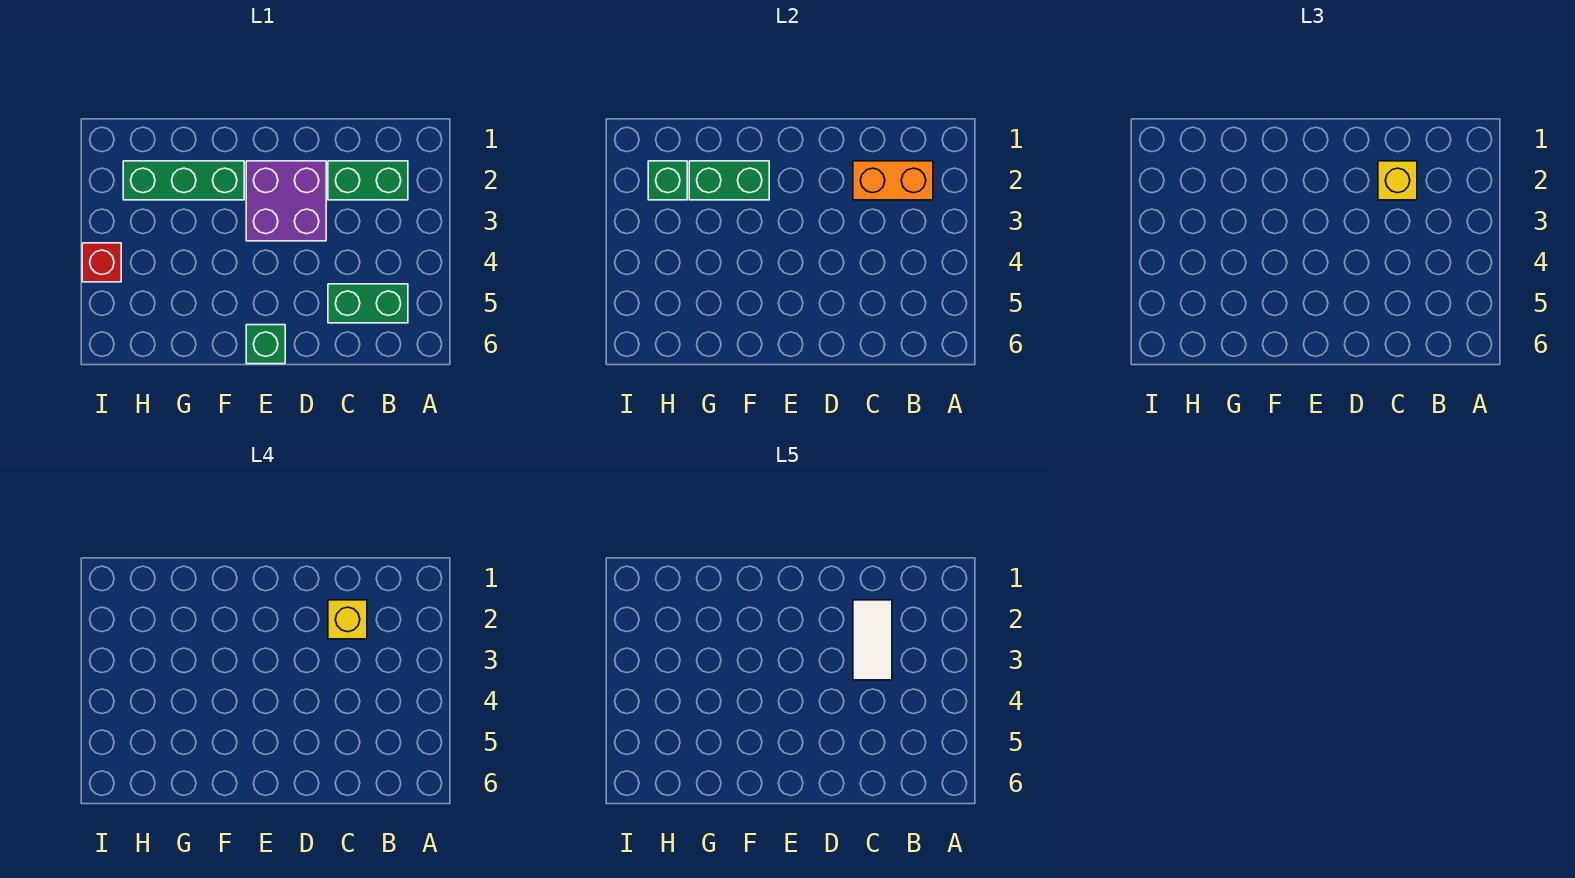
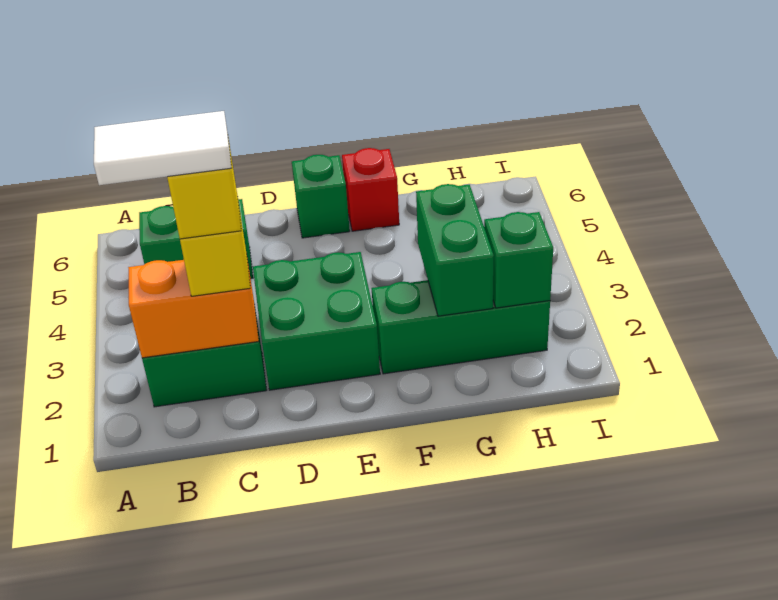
white tile C2:C3 level 5 -> white tile B2:C2 level 5
purple brick D2:E3 level 1 -> green brick D2:E3 level 1
green brick F2:G2 level 2 -> green brick G2:G3 level 2
red brick I4 level 1 -> red brick F6 level 1

